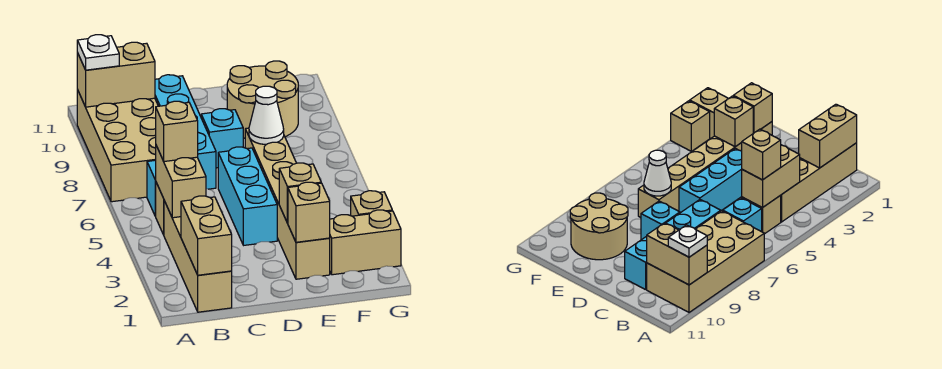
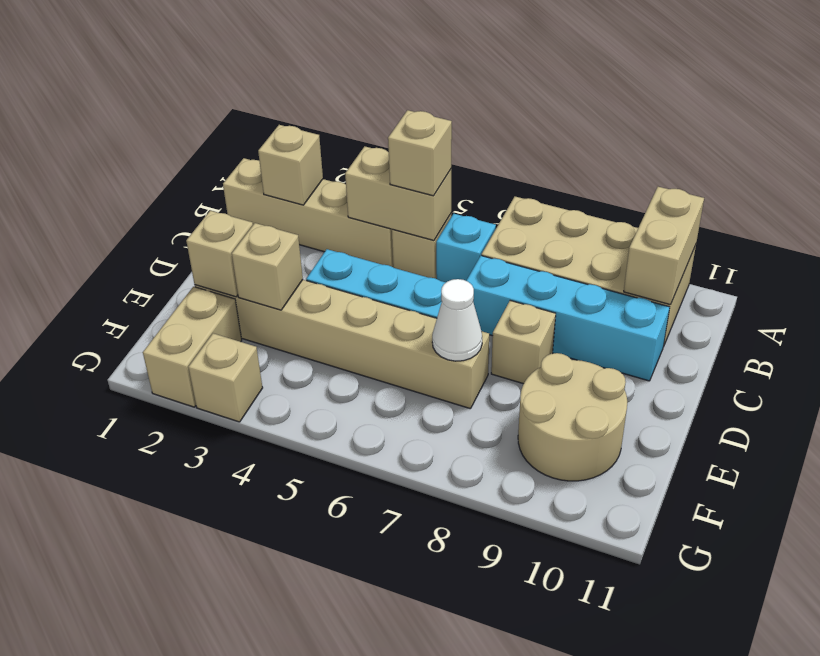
white plate A10 level 3 -> none
tan brick B1:B2 level 2 -> tan brick B2 level 2
cyan brick D8 level 1 -> tan brick D8 level 1

